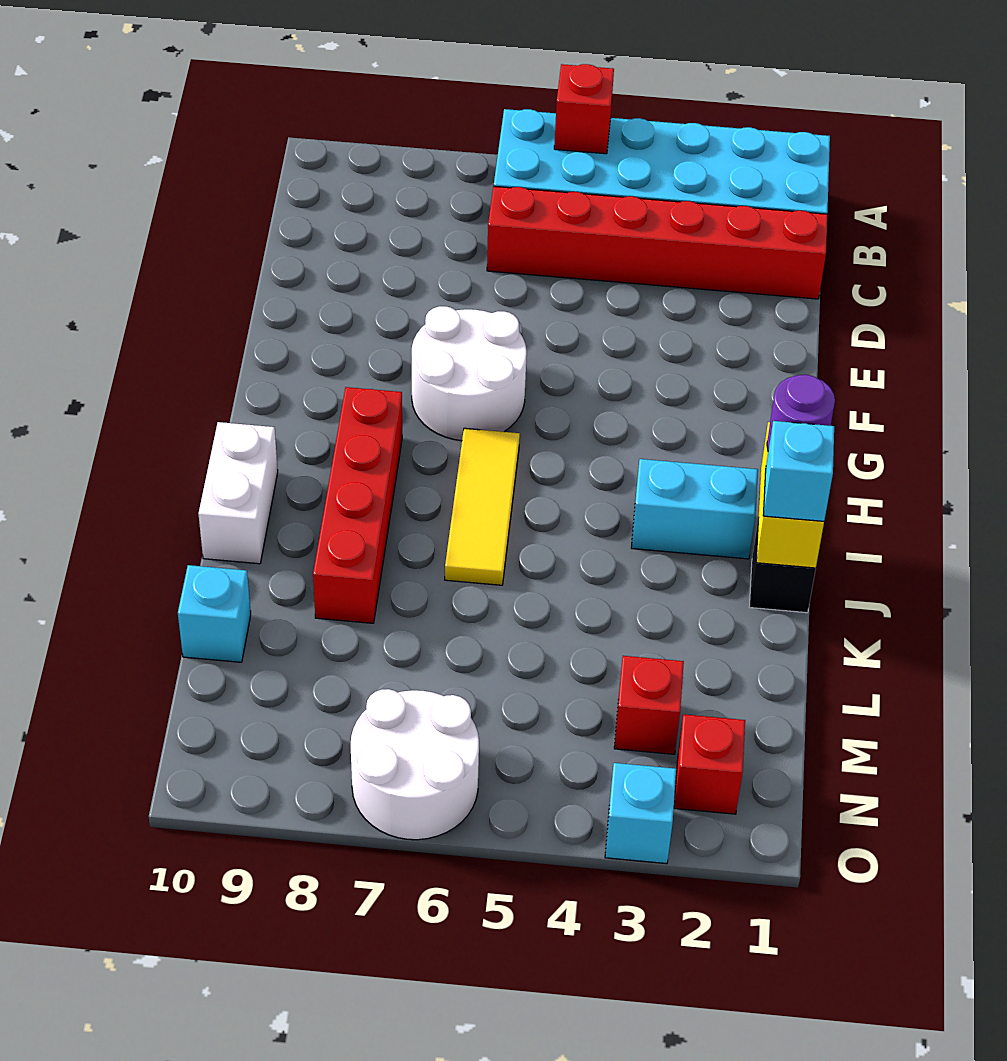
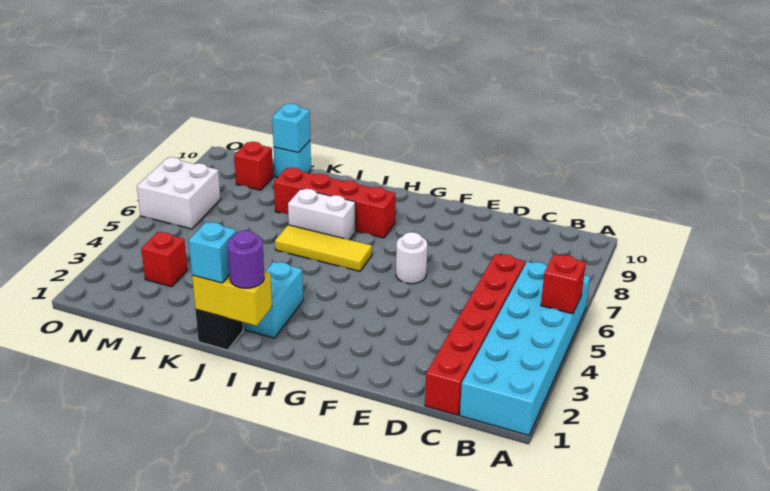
white round brick F6:G7 level 1 -> white round brick F6 level 1
white brick I10:J10 level 1 -> white brick I7:J7 level 1
red brick N2 level 1 -> red brick M9 level 1
white round brick N6:O7 level 1 -> white brick N6:O7 level 1
cyan brick O3 level 1 -> cyan brick L10 level 2

